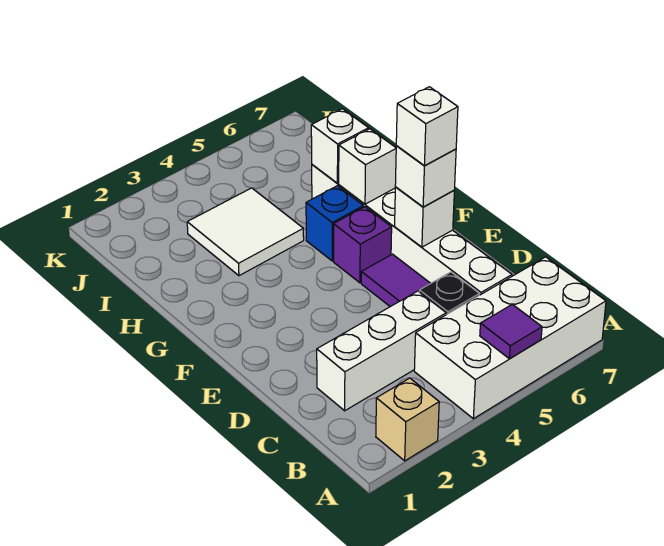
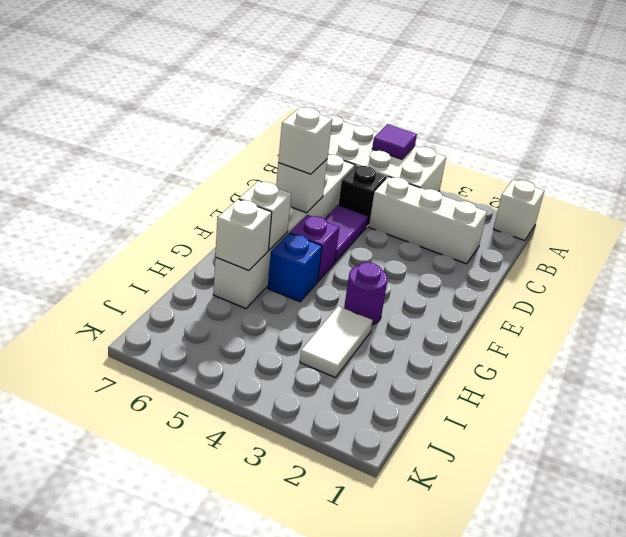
tan brick A2 level 1 -> none
white brick E6 level 4 -> white brick A1 level 1
none -> purple round brick G3 level 1
white tile H3:I4 level 1 -> white tile H3:I3 level 1

